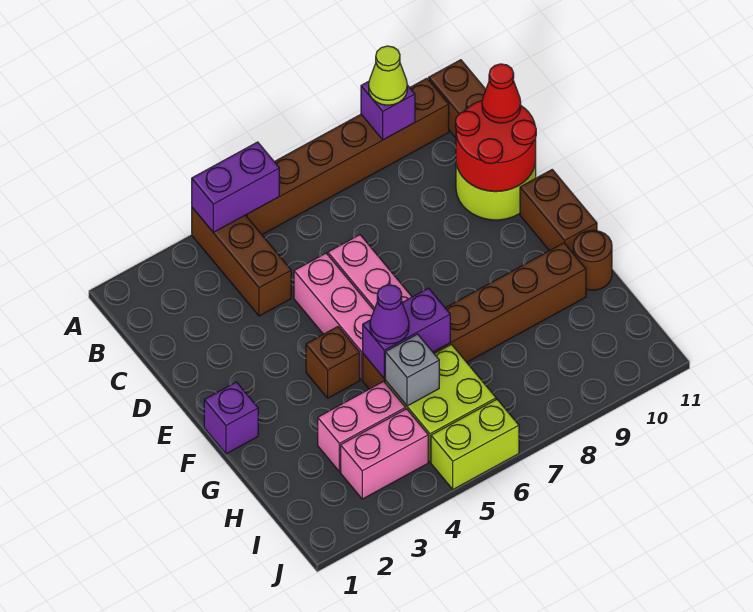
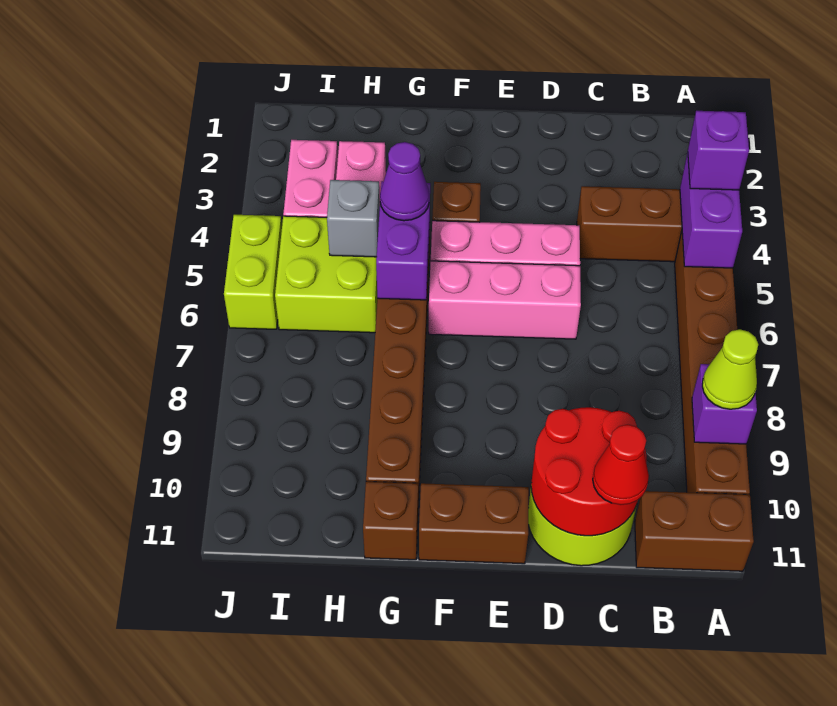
purple brick F1 level 1 -> purple brick A4 level 3
brown round brick G11 level 1 -> brown brick G11 level 1

